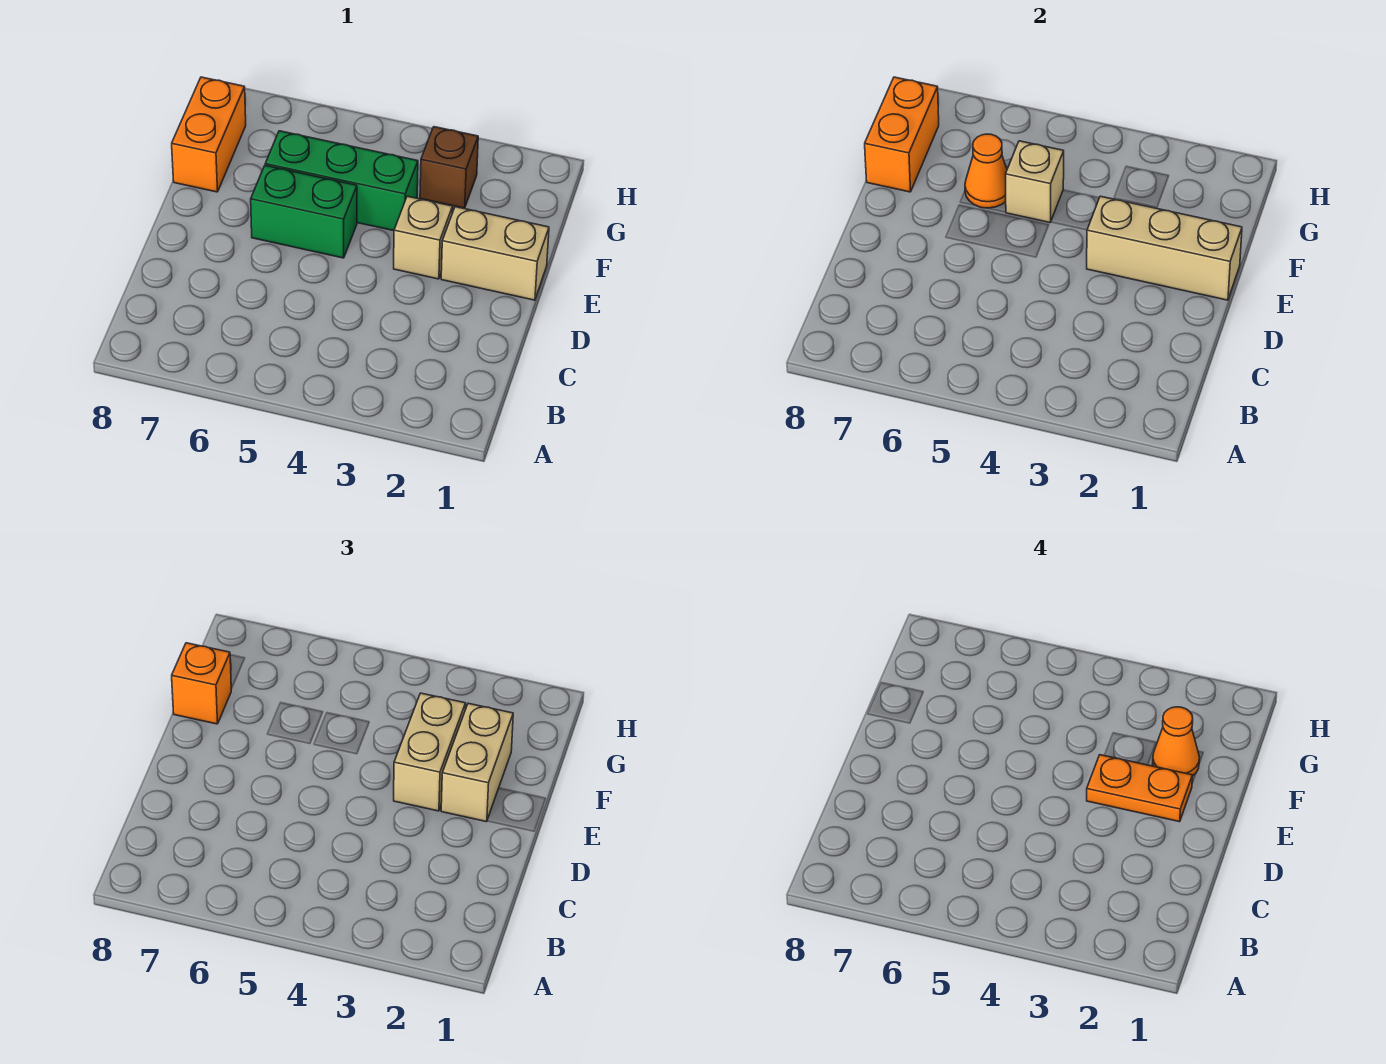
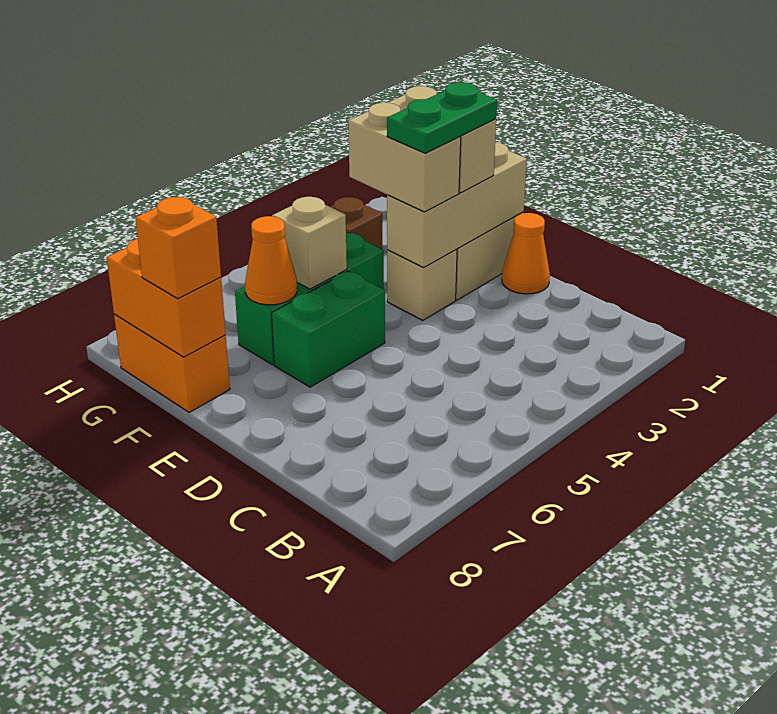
orange plate E2:E3 level 4 -> green plate E2:E3 level 4
orange cone F2 level 4 -> orange cone D1 level 1

